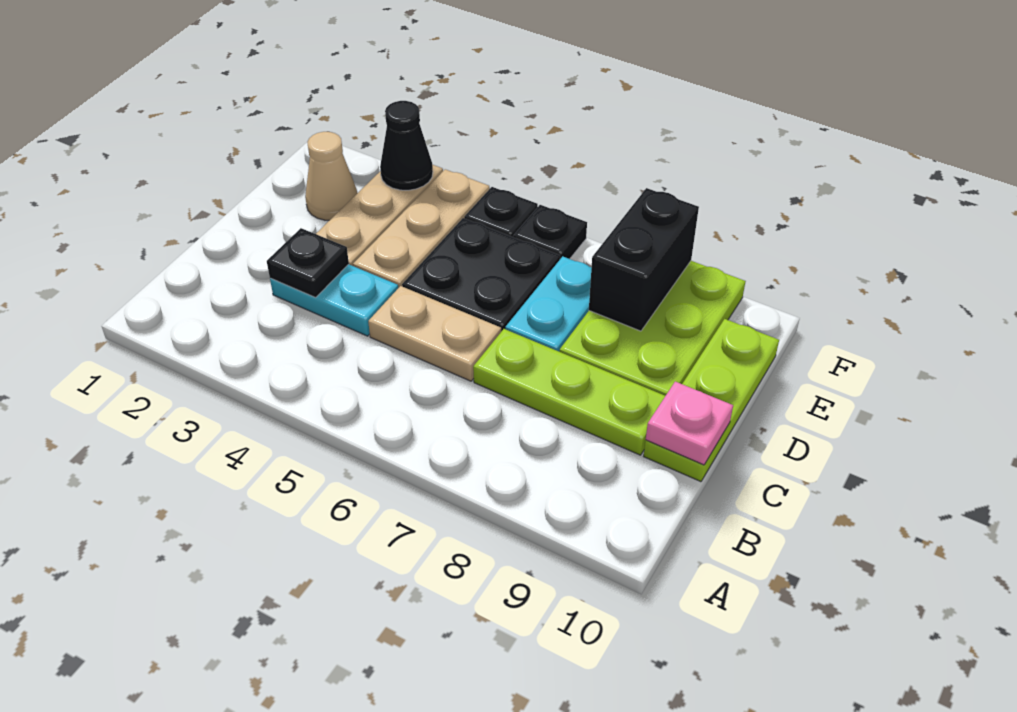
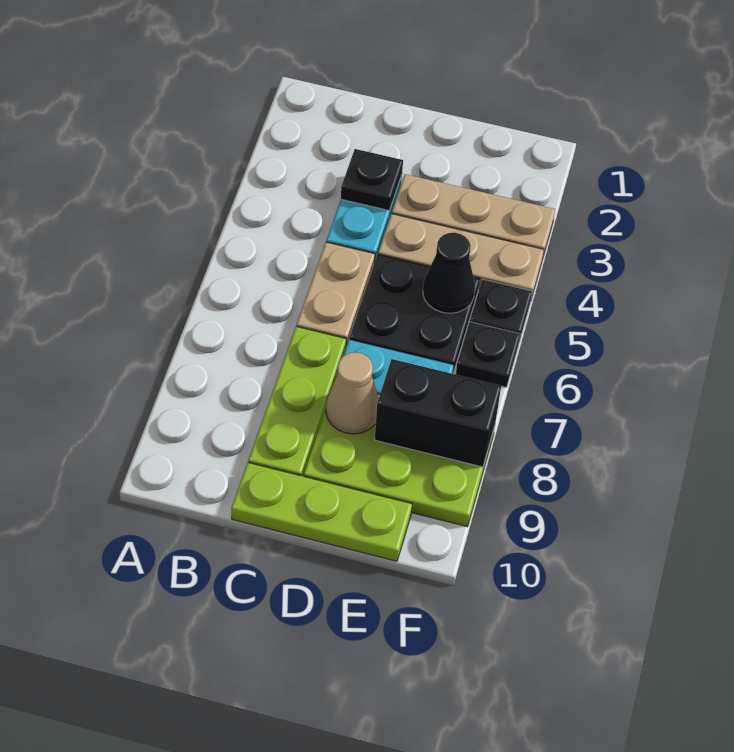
pink plate C10 level 2 -> none
tan cone E2 level 1 -> tan cone D8 level 2
black cone F3 level 2 -> black cone E5 level 2

